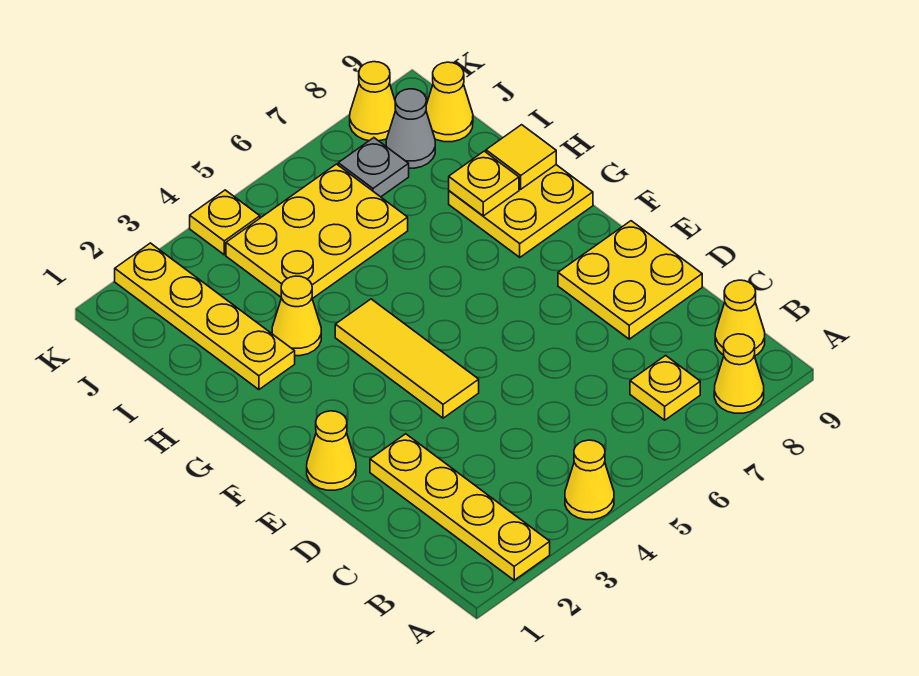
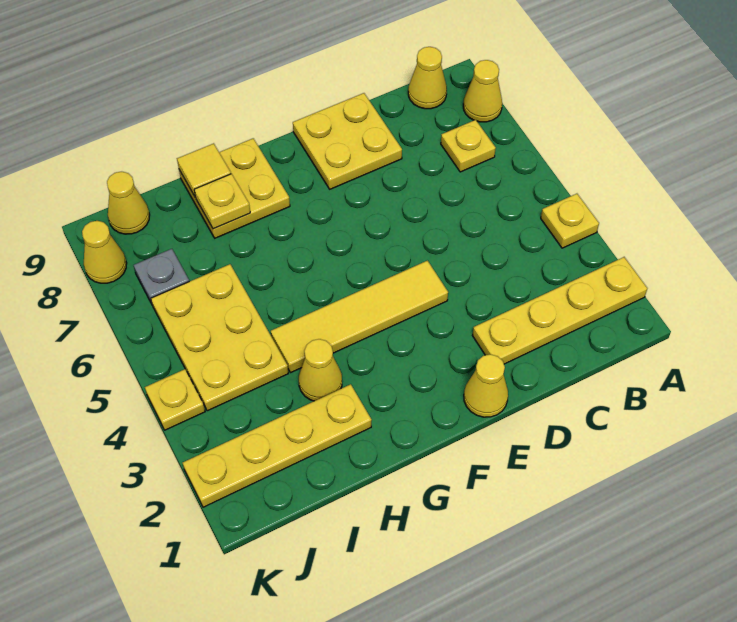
yellow cone A4 level 1 -> yellow plate A4 level 1
yellow tile E4:G4 level 1 -> yellow tile E4:H4 level 1
grey cone J8 level 1 -> none

